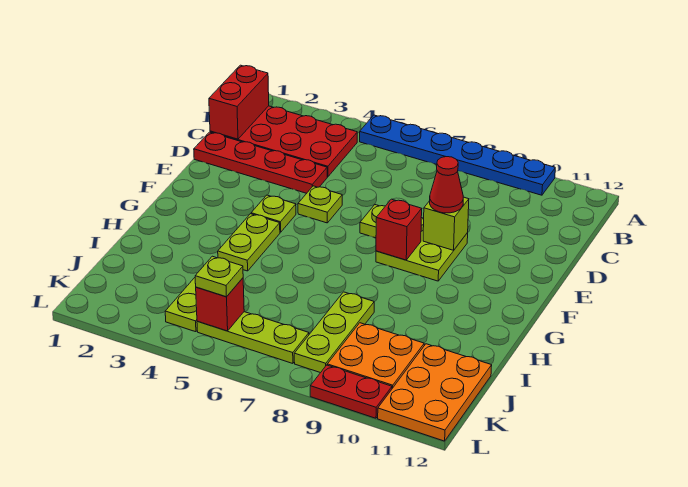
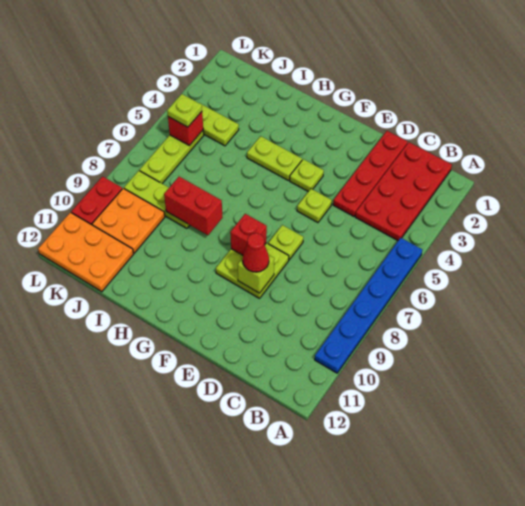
red brick B1:C1 level 2 -> red brick H8:I8 level 2

